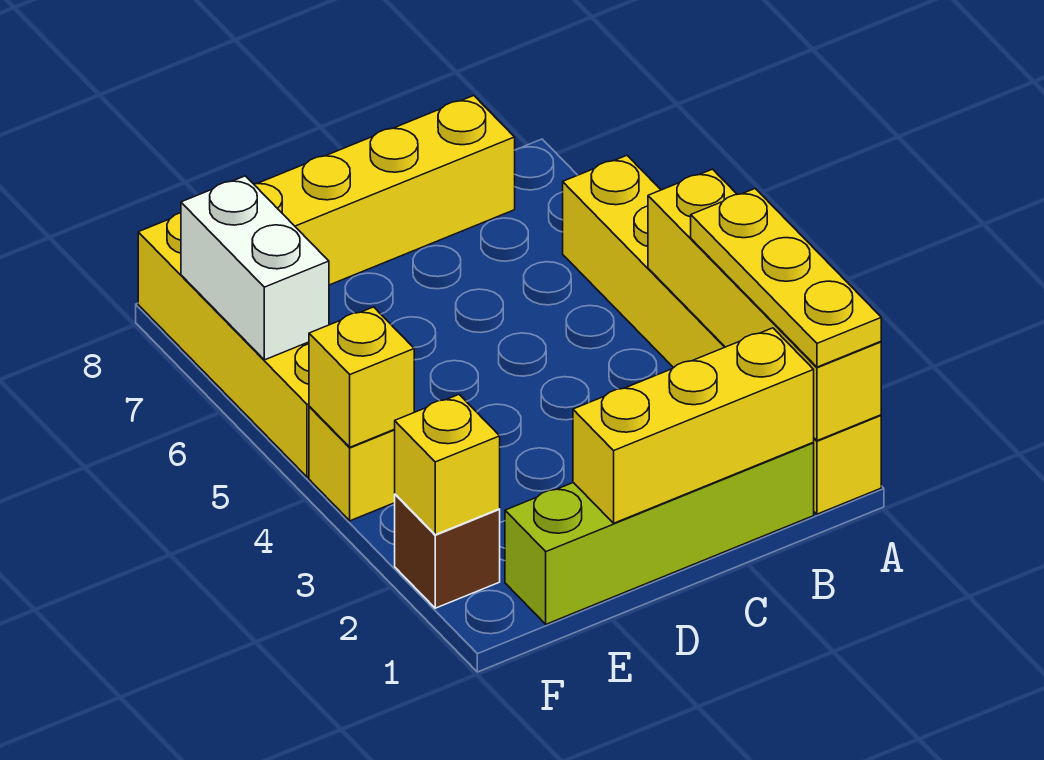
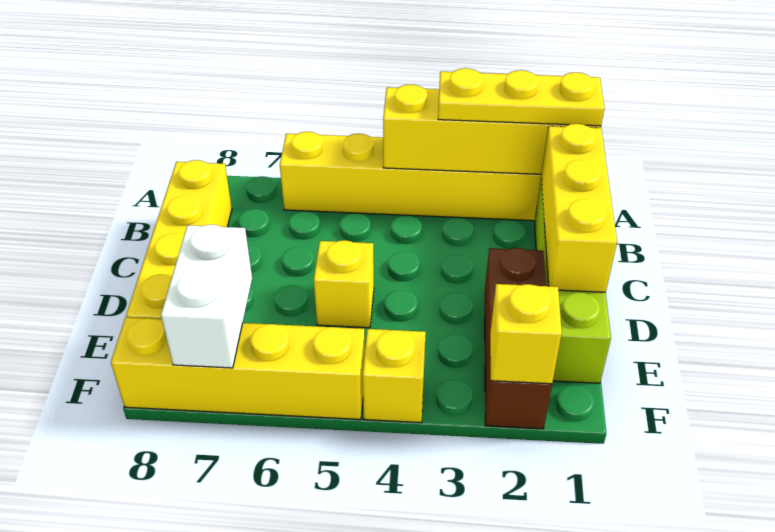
brown brick F2 level 1 -> brown brick D2:F2 level 1
yellow brick F4 level 2 -> yellow brick D5 level 1
white brick F6:F7 level 2 -> white brick E7:F7 level 2

